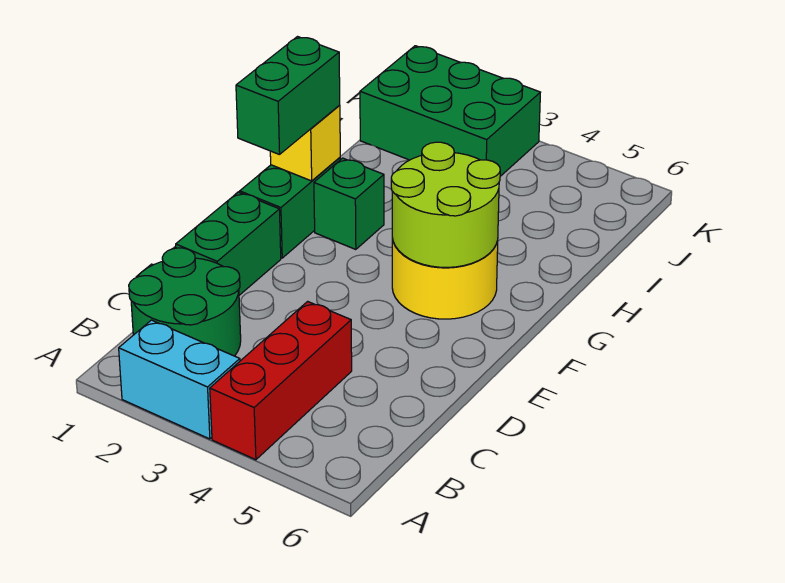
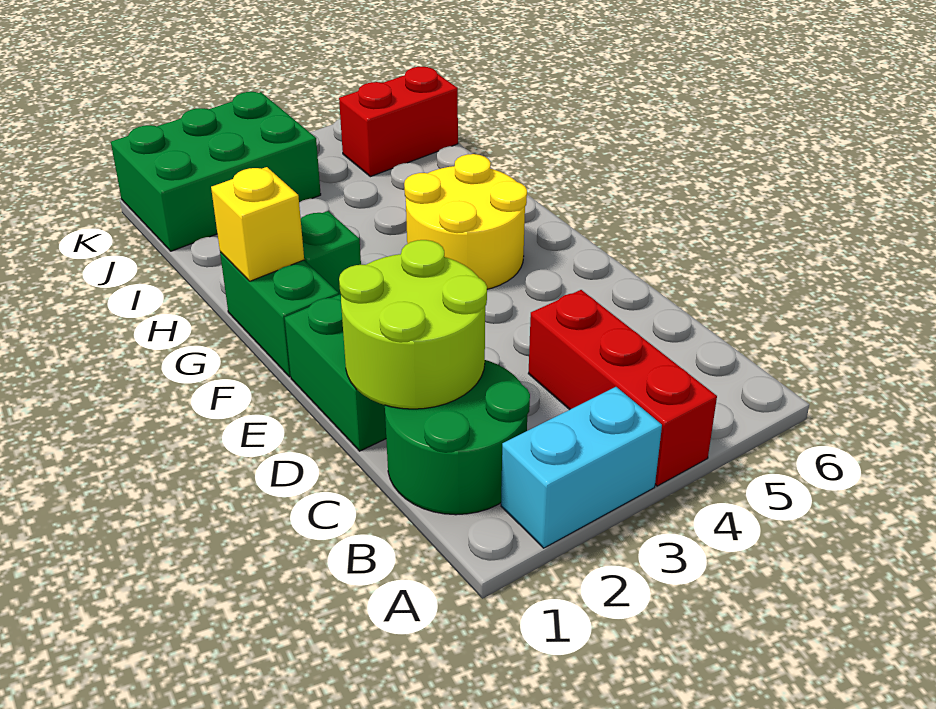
green brick F1:G1 level 3 -> none
lime round brick F4:G5 level 2 -> lime round brick C1:D2 level 2
none -> red brick J5:J6 level 1

